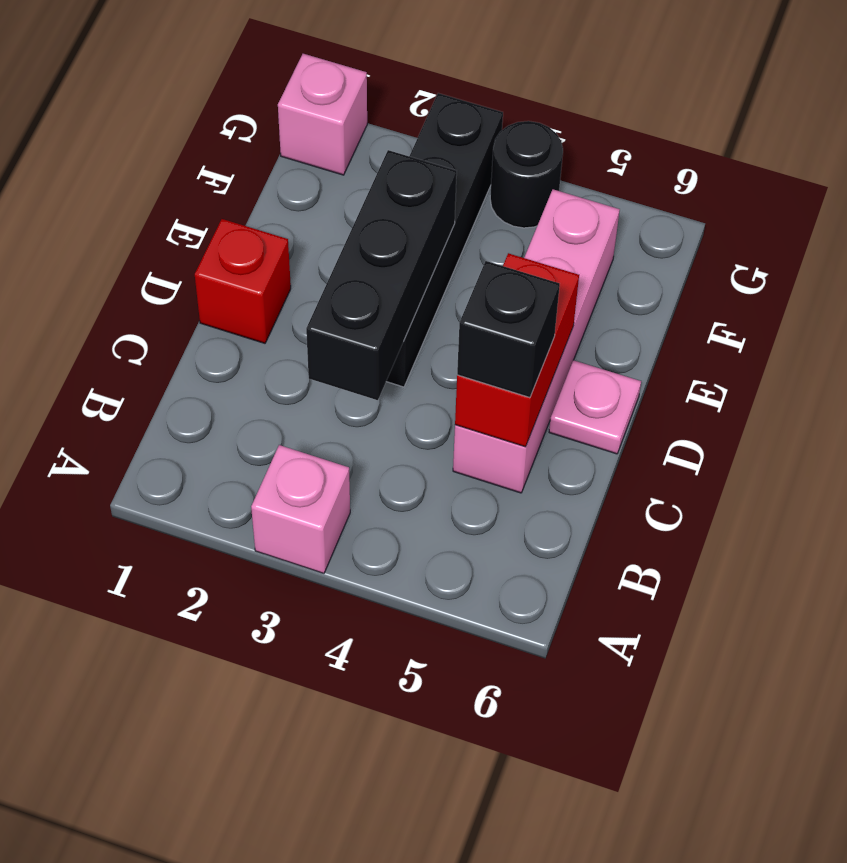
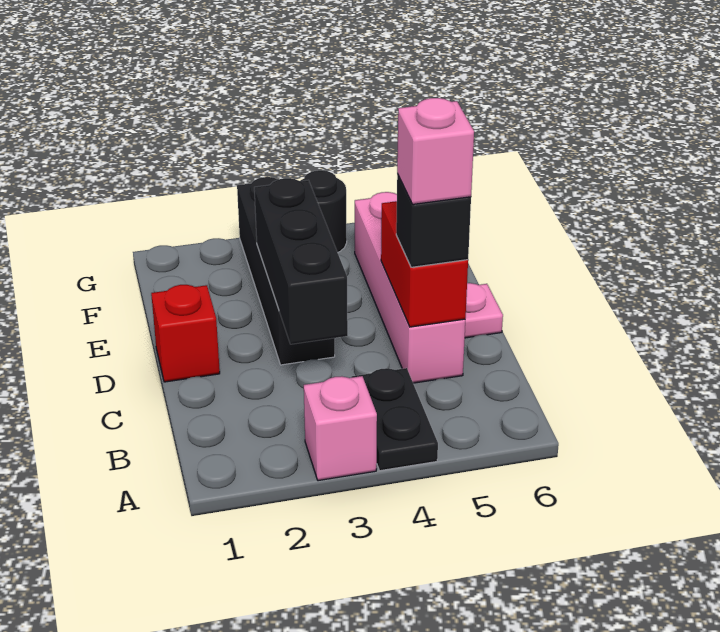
none -> black plate A4:B4 level 1
pink brick G1 level 1 -> pink brick C5 level 4

